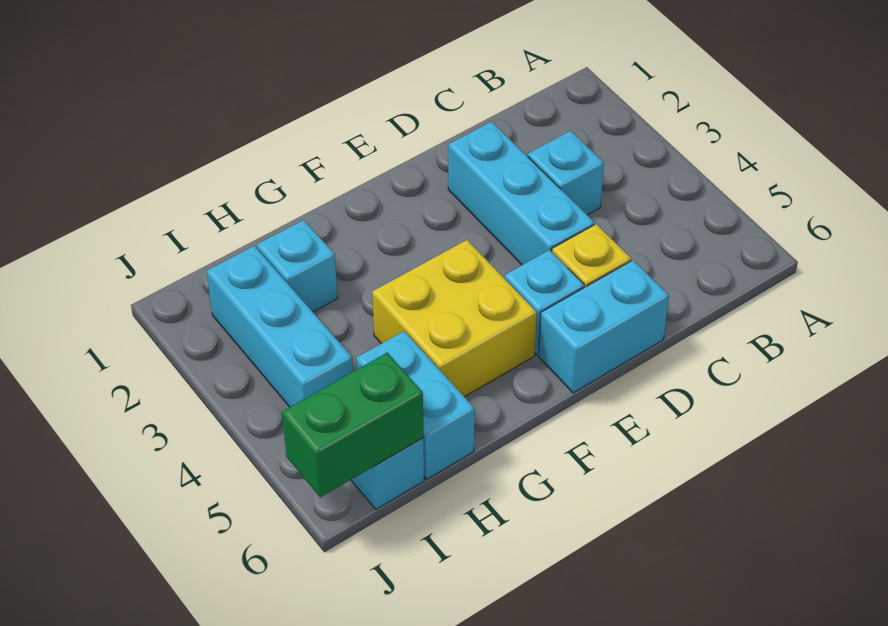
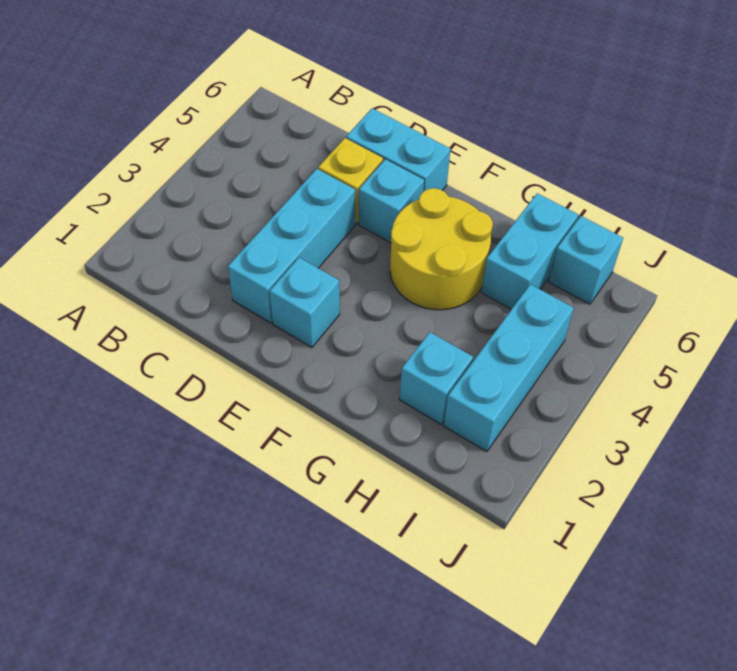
cyan brick C3 level 1 -> cyan brick E2 level 1
yellow brick F4:G5 level 1 -> yellow round brick F4:G5 level 1
green brick I6:J6 level 2 -> none

